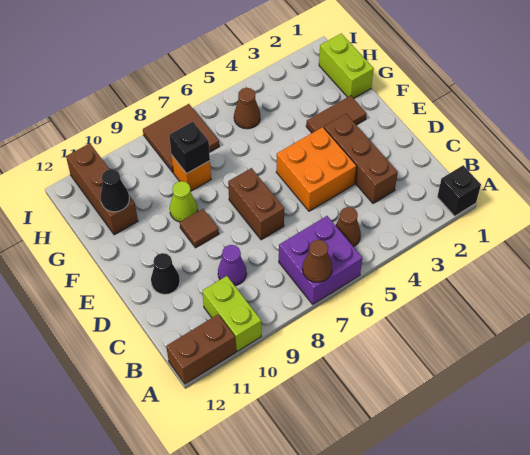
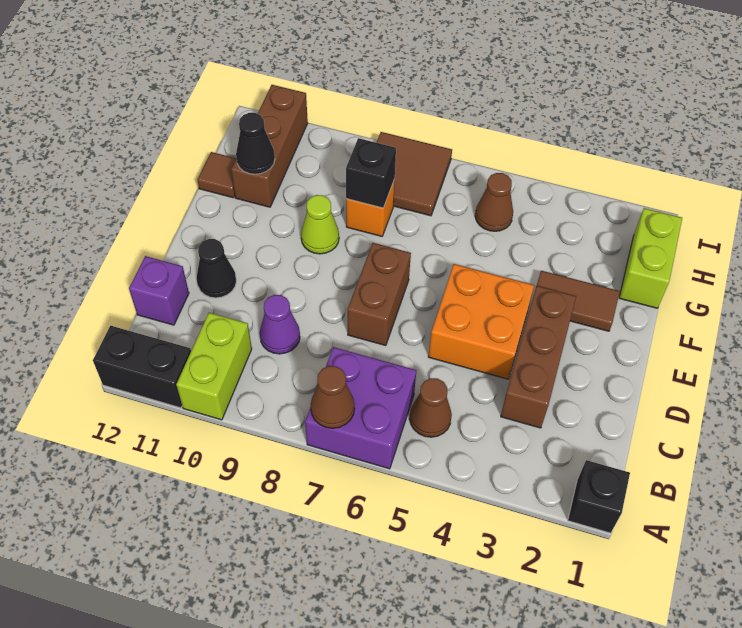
brown brick A11:A12 level 1 -> black brick A11:A12 level 1
none -> purple brick C12 level 1
brown tile E9 level 1 -> brown tile G12 level 1

